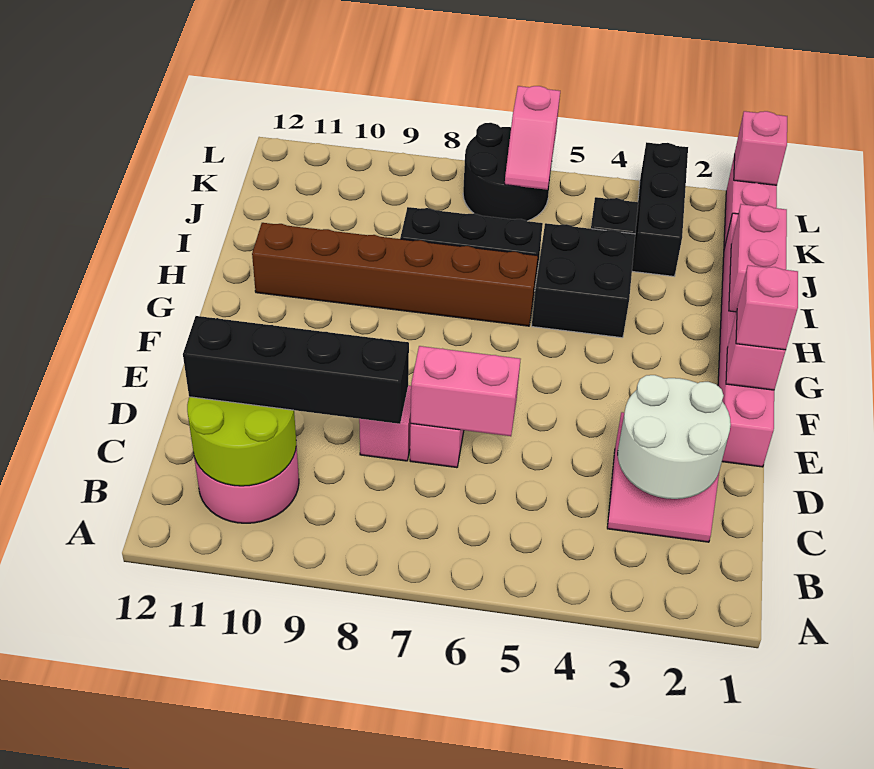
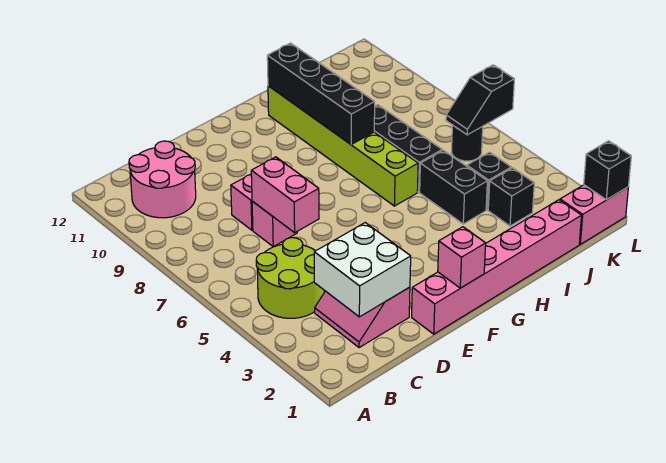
lime round brick B10:C11 level 2 -> lime round brick B4:C5 level 1
white round brick C2:D3 level 2 -> white brick C2:D3 level 2
black brick C8:C11 level 3 -> black brick H8:H11 level 2
pink brick F1 level 3 -> none
pink brick H1:I1 level 2 -> none
black brick H4:I5 level 1 -> black brick I4:I5 level 1
brown brick H6:H11 level 1 -> lime brick H6:H11 level 1
black brick J3:L3 level 1 -> black brick J3 level 1
black round brick K6:L7 level 1 -> black round brick K6 level 1
pink slope K6:L6 level 2 top L -> black slope K6:L6 level 2 top L
pink brick L1 level 2 -> black brick L1 level 2

